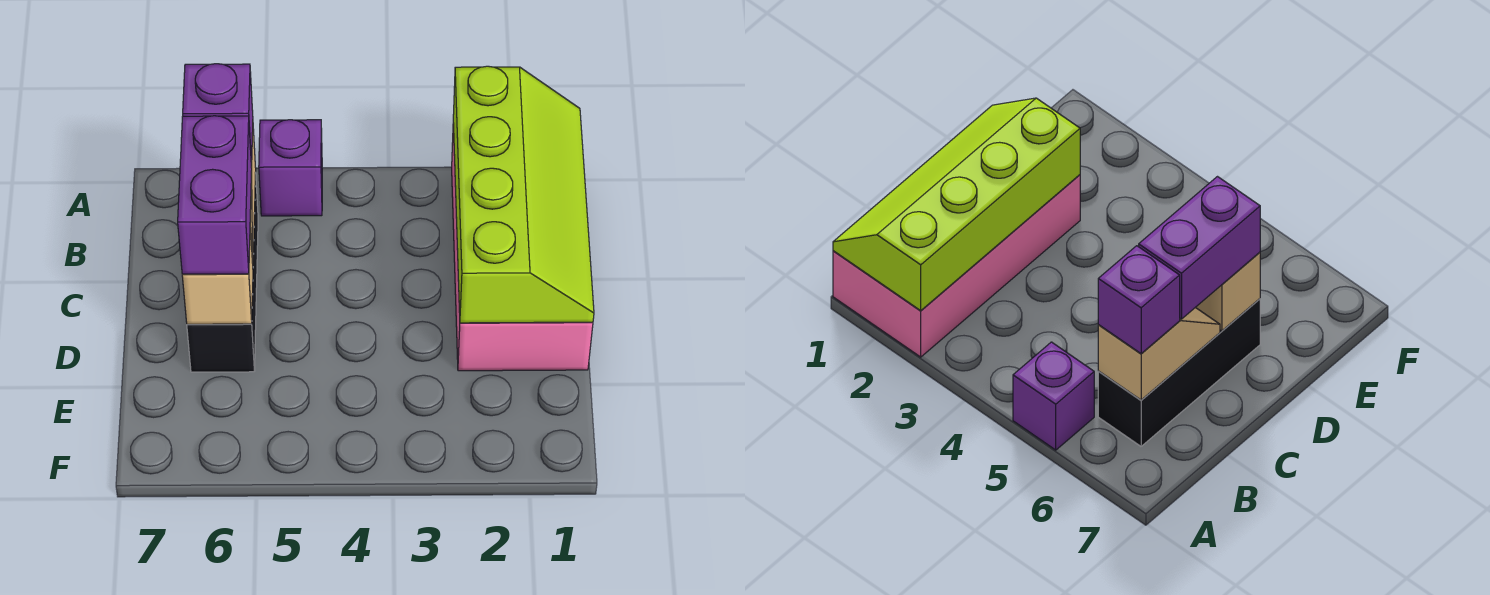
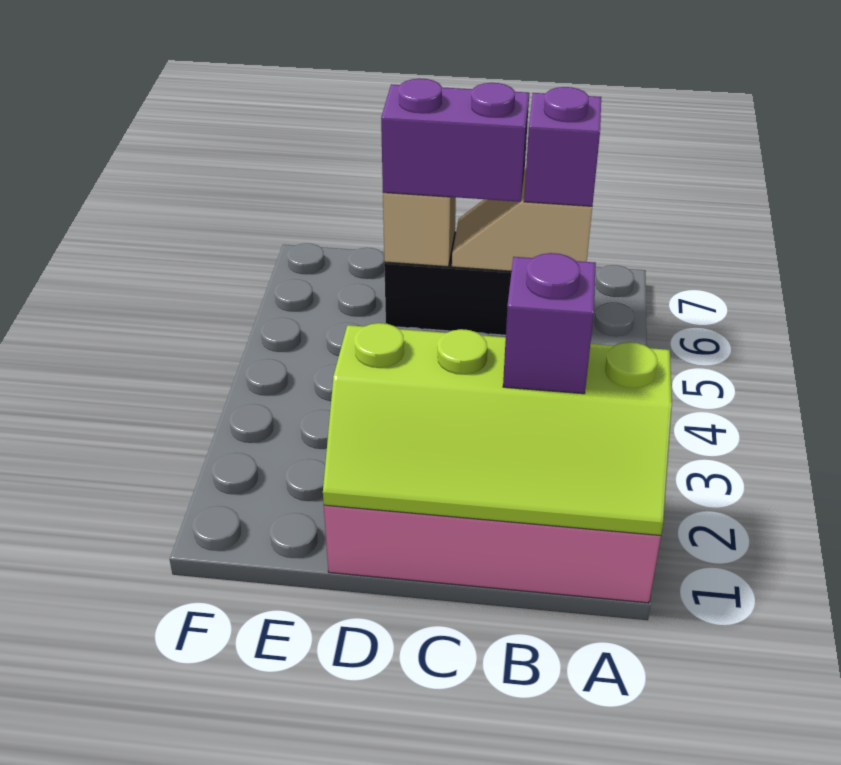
purple brick A5 level 1 -> purple brick B2 level 3

